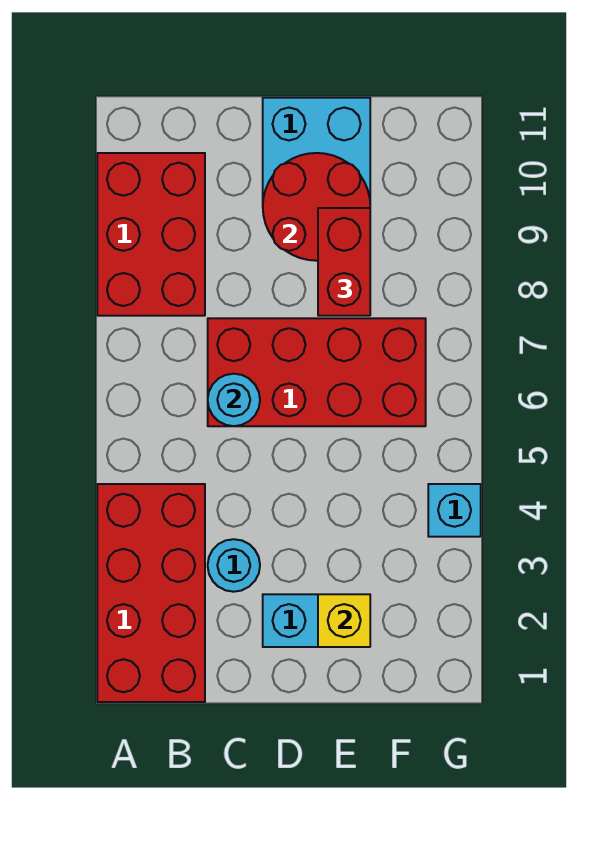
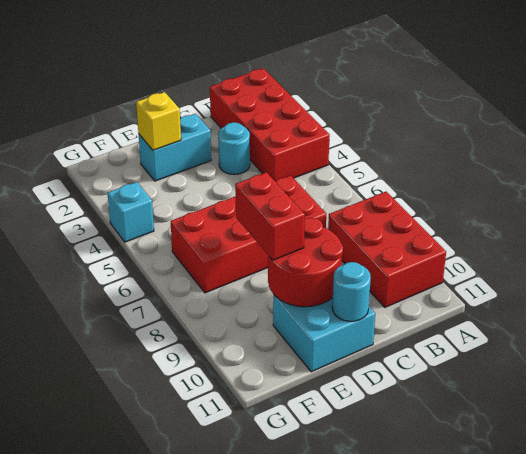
cyan round brick C6 level 2 -> cyan round brick D11 level 2

